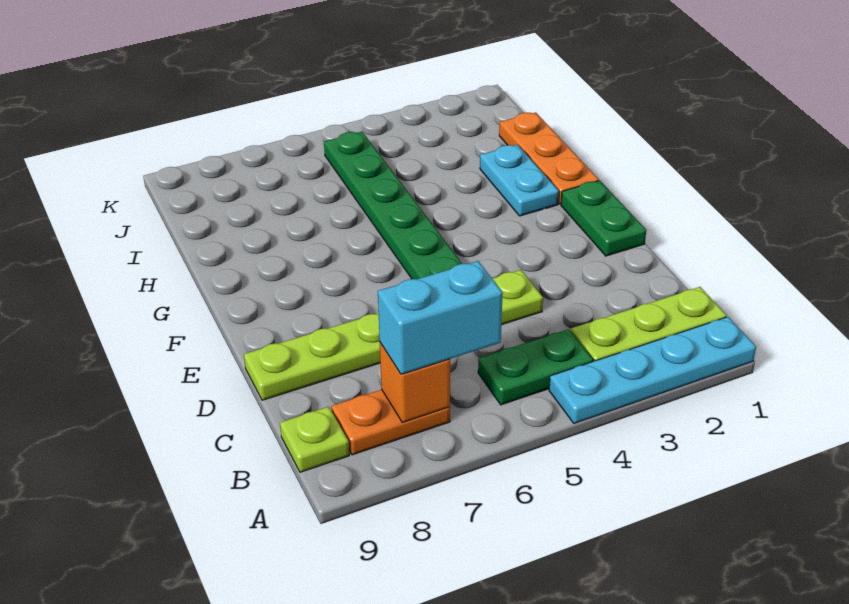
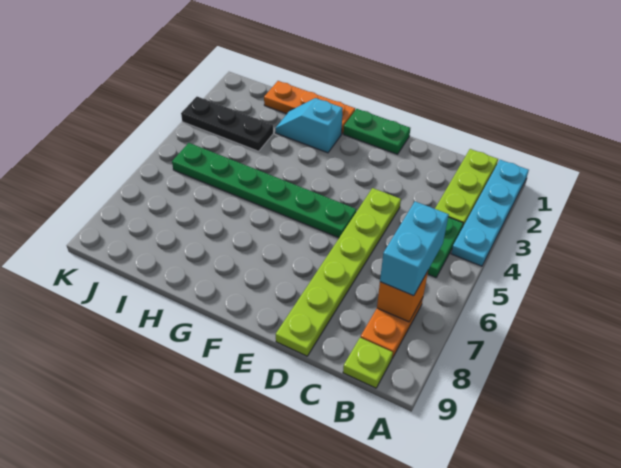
cyan plate G2:H2 level 1 -> cyan slope G2:H2 level 1 top G
none -> black plate I3:K3 level 1

